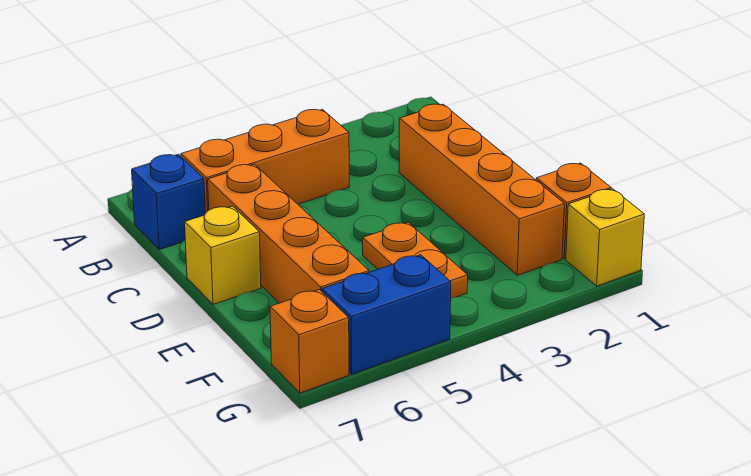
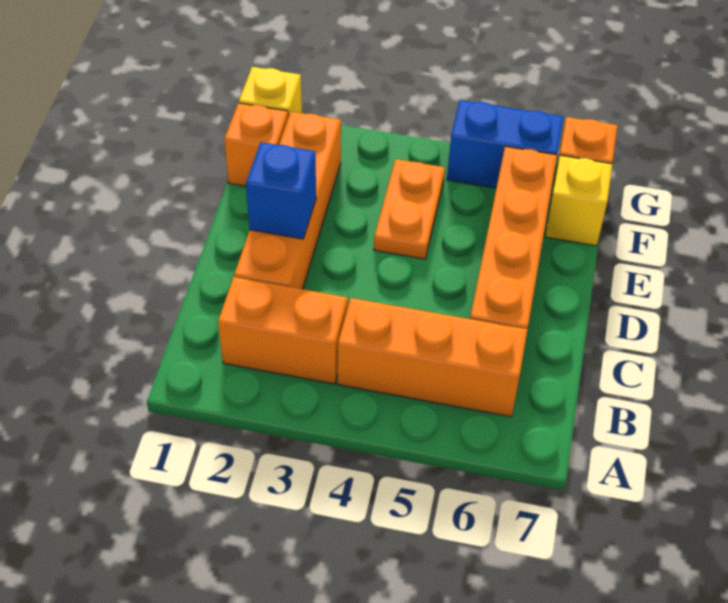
none -> orange brick B2:B3 level 1
blue brick B7 level 1 -> blue brick D2 level 2
yellow brick D7 level 1 -> yellow brick F7 level 1

